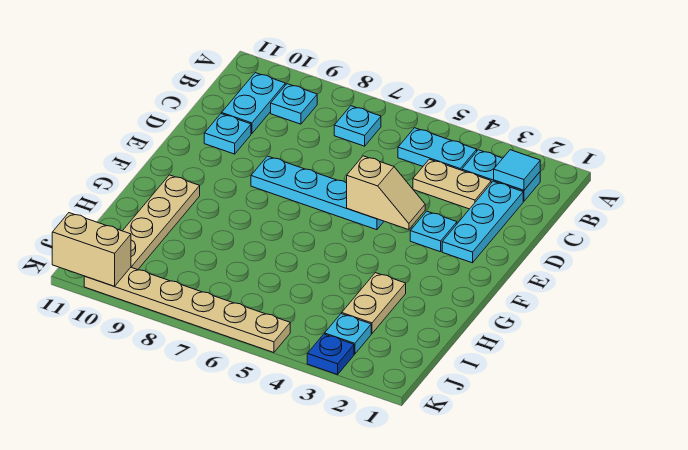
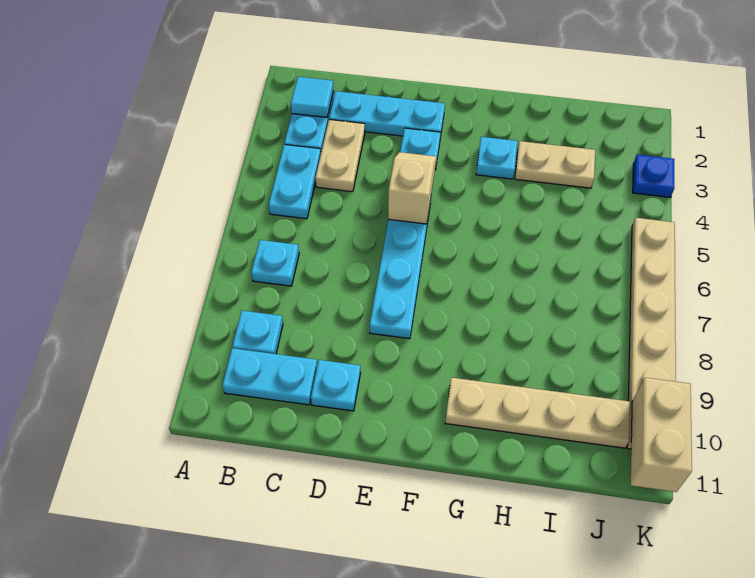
cyan plate J3 level 1 -> cyan plate G3 level 1

